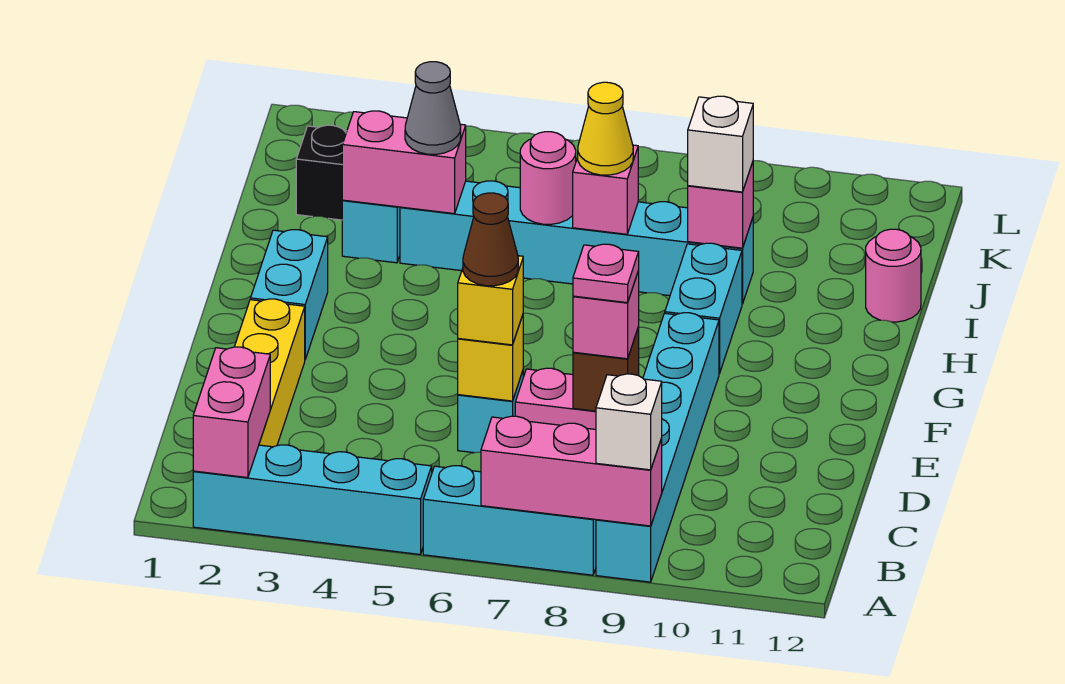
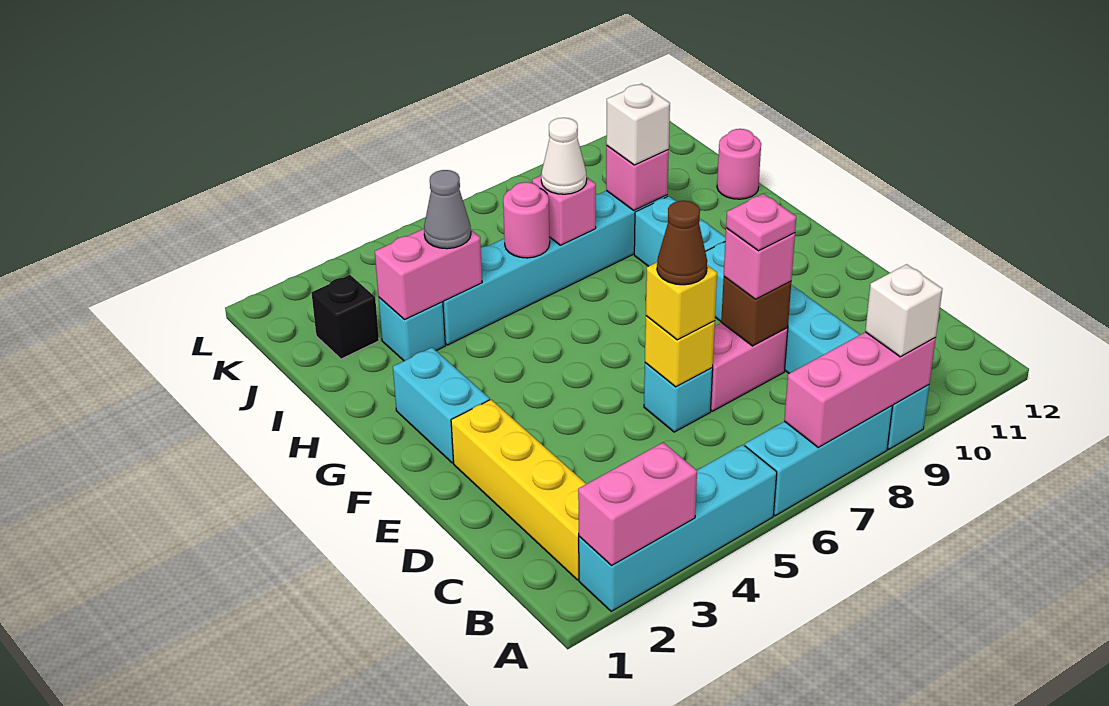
pink brick A2:B2 level 2 -> pink brick A2:A3 level 2
yellow cone I7 level 3 -> white cone I7 level 3

